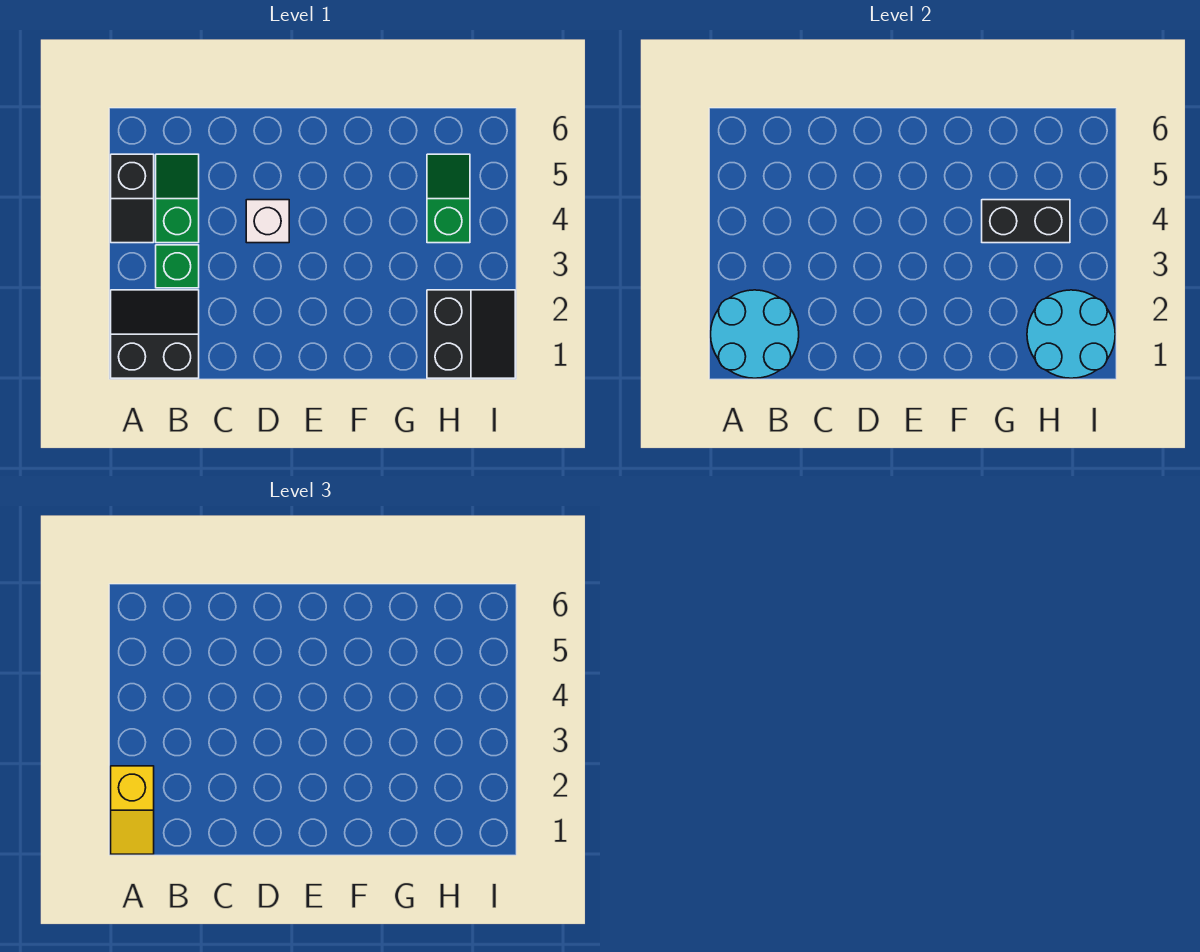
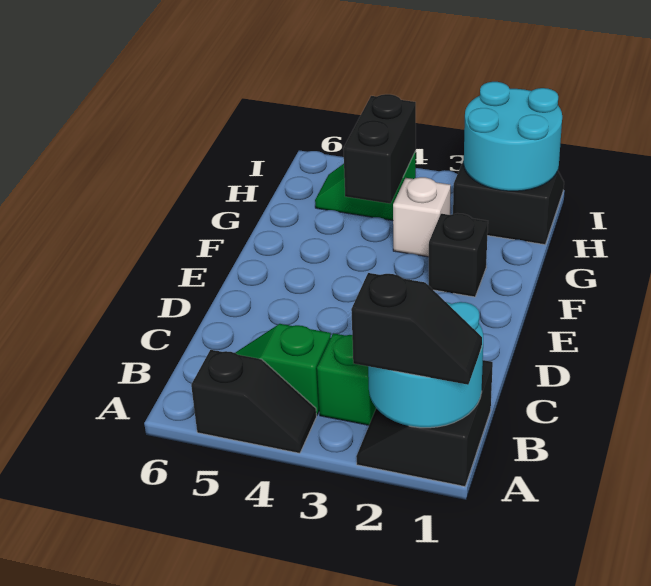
yellow slope A1:A2 level 3 top 2 -> black slope A1:A2 level 3 top 2
white brick D4 level 1 -> white brick G3 level 1
none -> black brick F2 level 1

